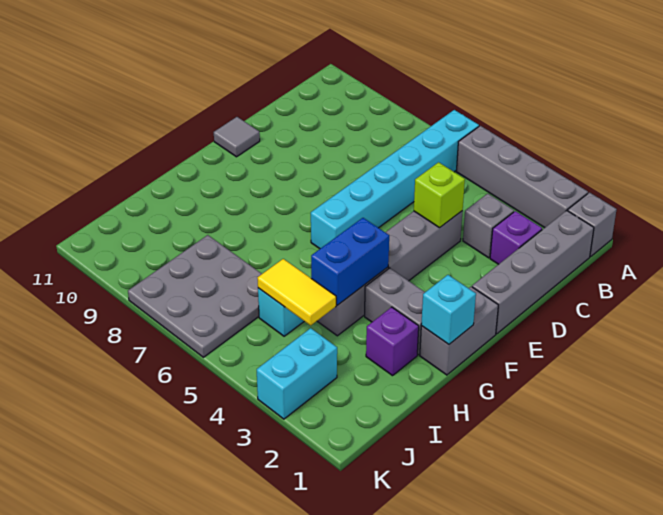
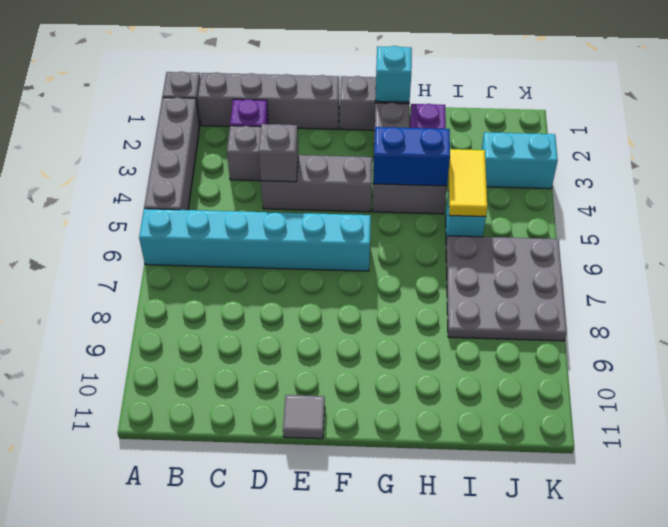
lime brick D4 level 2 -> grey brick D4 level 2

